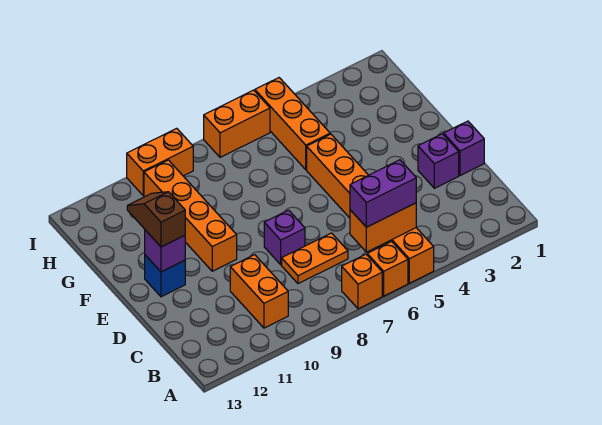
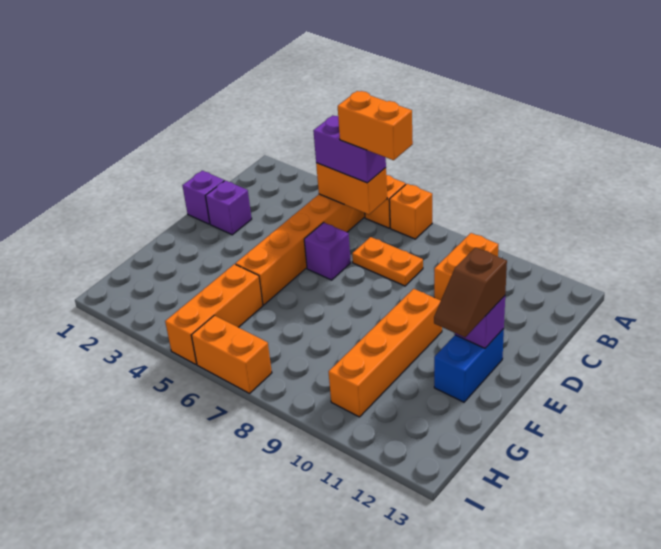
purple brick D8 level 1 -> purple brick D6 level 1
blue brick E12 level 1 -> blue brick E12:F12 level 1
orange brick I9:I10 level 1 -> orange brick B6:B7 level 4

